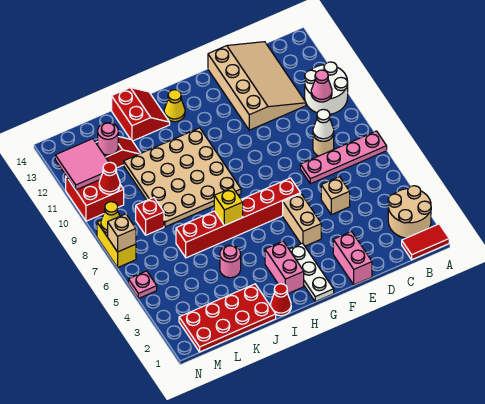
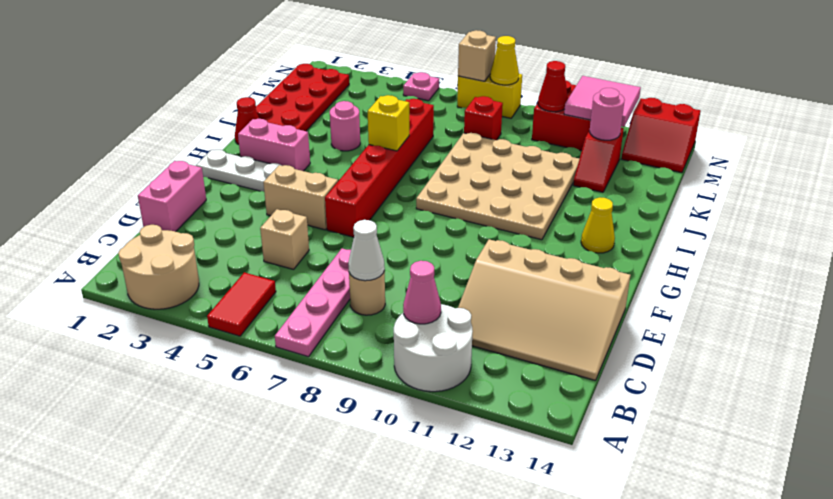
red tile A1:B1 level 1 -> red tile A5:B5 level 1
pink brick E1:E2 level 1 -> pink brick D1:E1 level 1
red slope I13:J14 level 1 top J -> red slope M13:N14 level 1 top N

